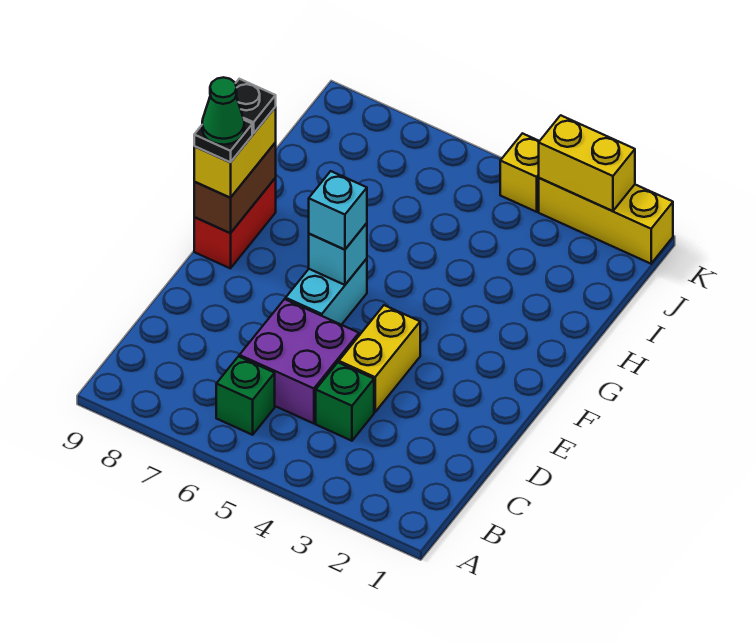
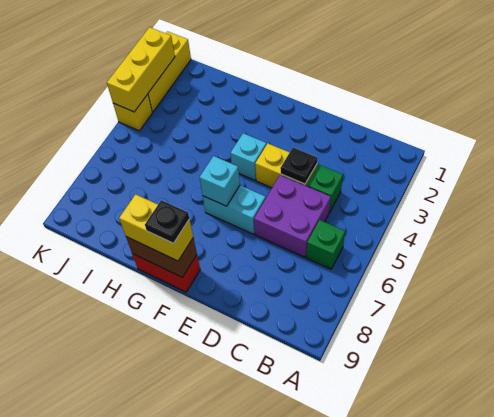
cyan brick F6 level 3 -> cyan brick F4 level 1
green cone F9 level 5 -> none
black plate G9 level 4 -> black plate D4 level 2
yellow brick K2:K3 level 2 -> yellow brick K2:K4 level 2

